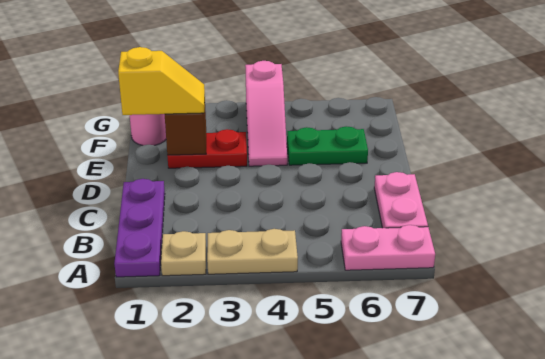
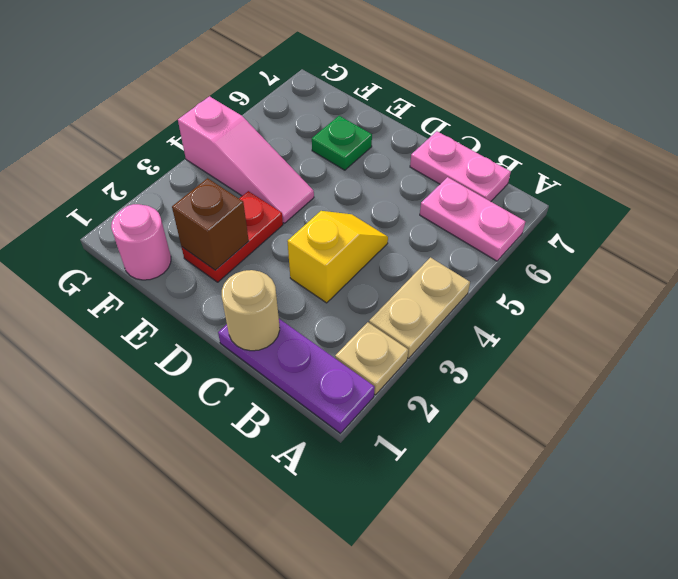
pink plate A6:A7 level 1 -> pink plate A6:B6 level 1
none -> tan round brick C1 level 2
yellow slope E1:E2 level 3 top 1 -> yellow slope C3:C4 level 1 top 3
green plate E5:E6 level 1 -> green plate E6 level 1

